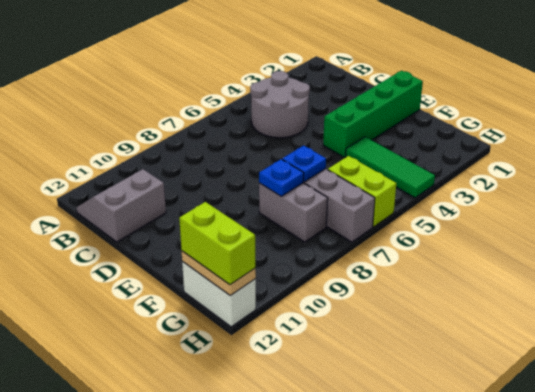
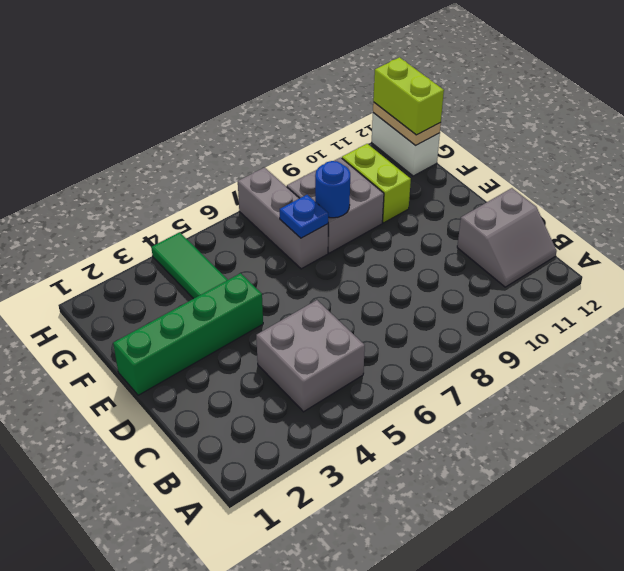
grey round brick B4:C5 level 1 -> grey brick B4:C5 level 1
grey brick F8:G8 level 1 -> grey brick F8:G9 level 1
blue plate F8 level 2 -> blue round brick F8 level 2
lime brick G6:H6 level 1 -> lime brick F10:G10 level 1

